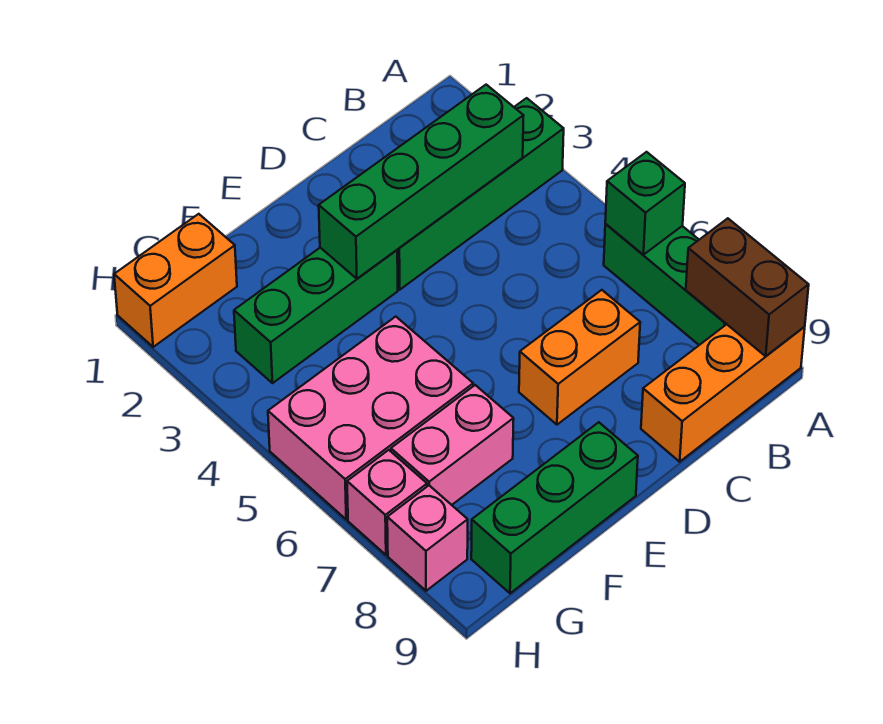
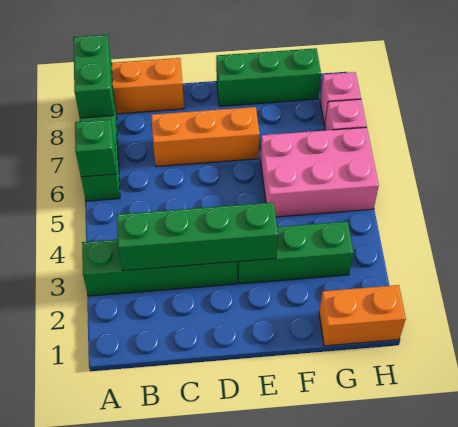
brown brick A8:A9 level 2 -> green brick A8:A9 level 2
orange brick C7:D7 level 1 -> orange brick C7:E7 level 1
pink brick F7:G7 level 1 -> none

